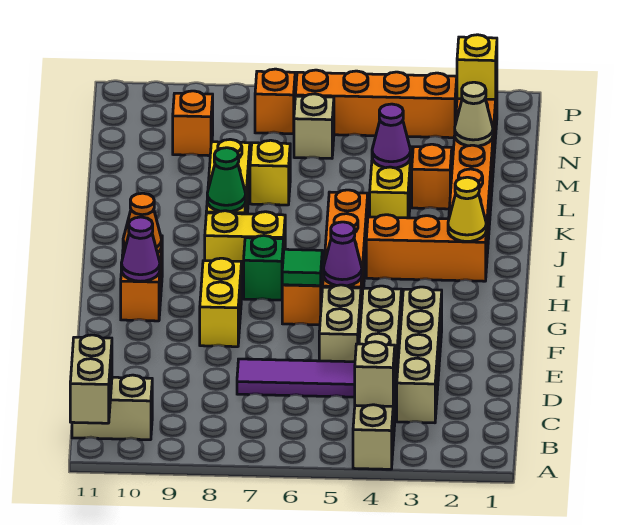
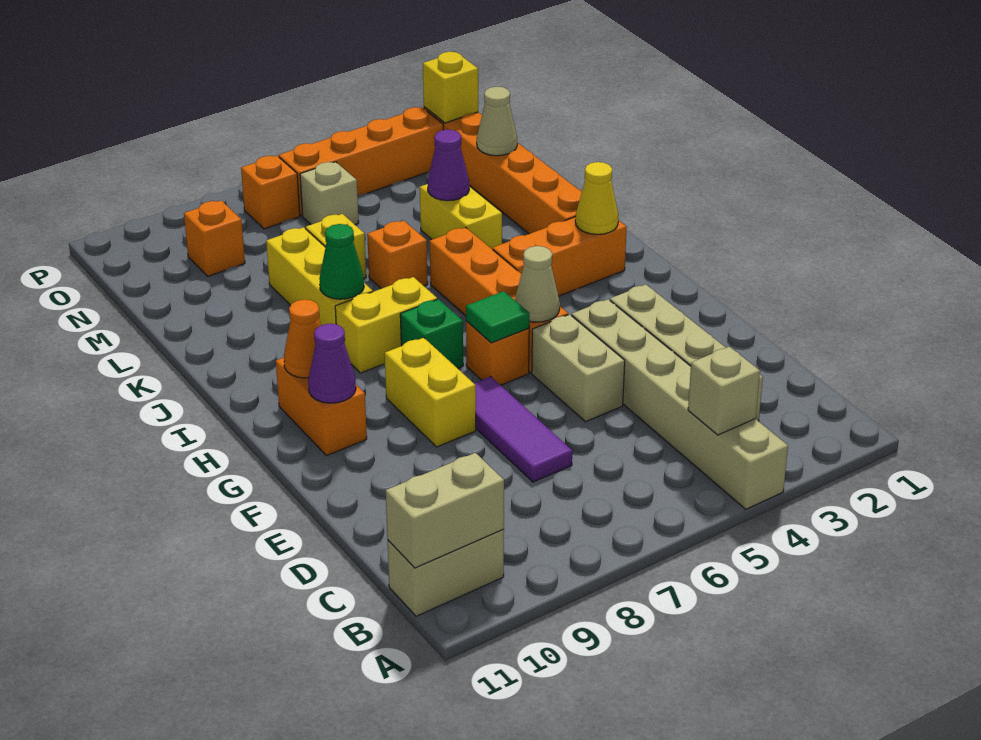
tan brick A11:B11 level 2 -> tan brick B10:B11 level 2
purple tile D5:D7 level 1 -> purple tile D7:F7 level 1
purple cone G5 level 2 -> tan cone G5 level 2
orange brick L3 level 1 -> orange brick K6 level 1

